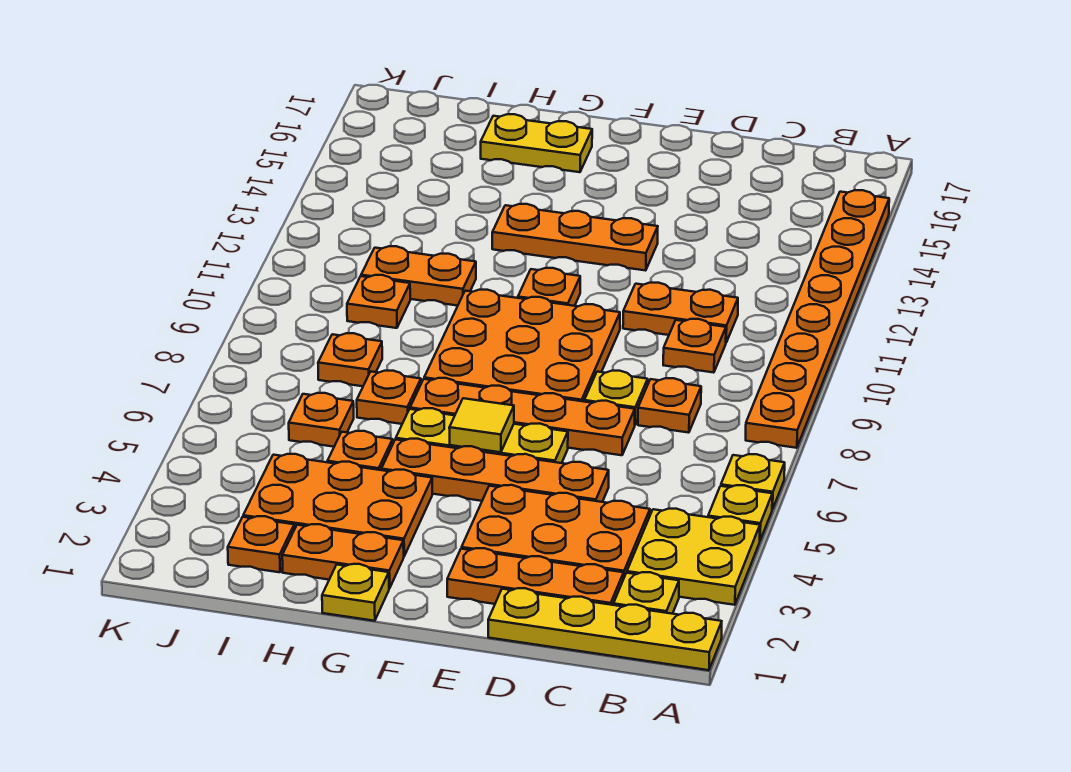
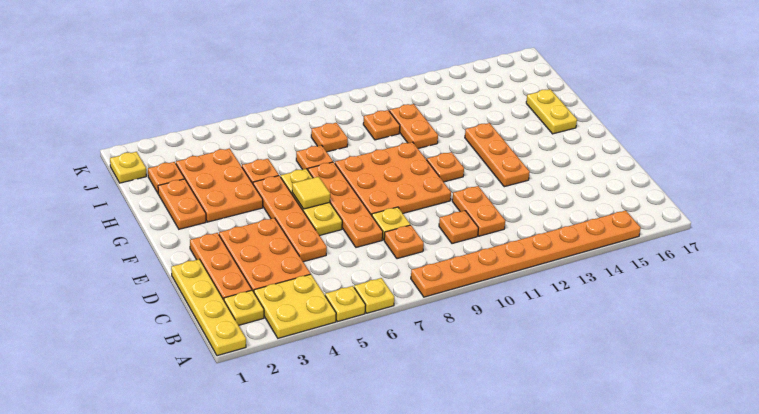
yellow plate G1 level 1 -> yellow plate J1 level 1
orange plate I6 level 1 -> none

